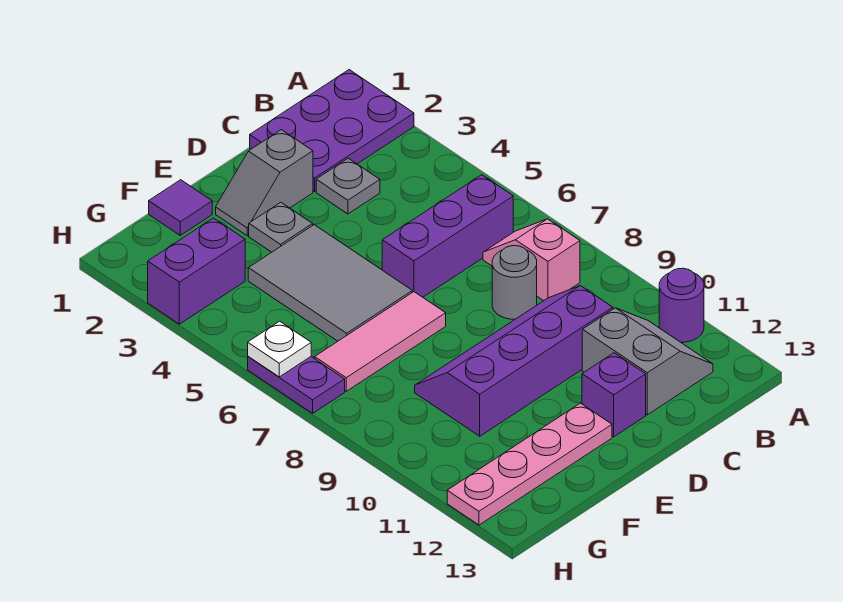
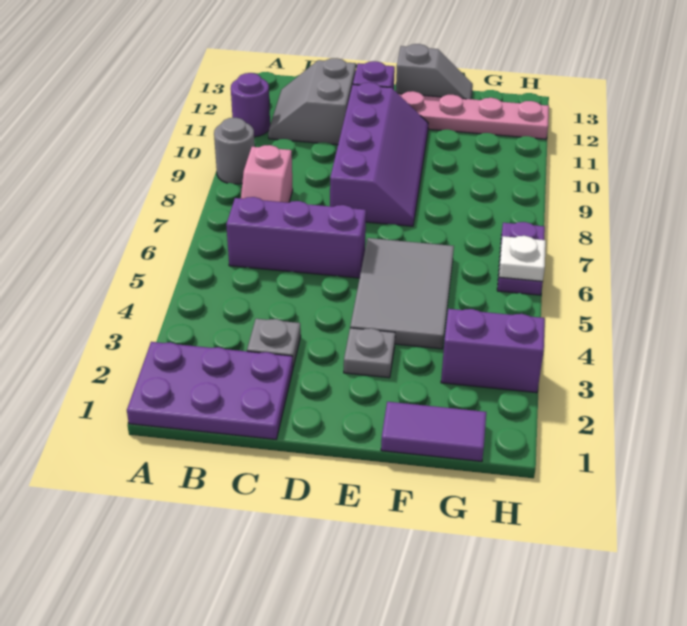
grey round brick C8 level 1 -> grey round brick A9 level 1
purple slope C9:F10 level 1 top 10 -> purple slope D8:E11 level 1 top D
grey slope D2:E2 level 1 top D -> grey slope E13:F13 level 1 top E
pink tile E7:G7 level 1 -> none
purple tile F1 level 1 -> purple tile F1:G1 level 1

